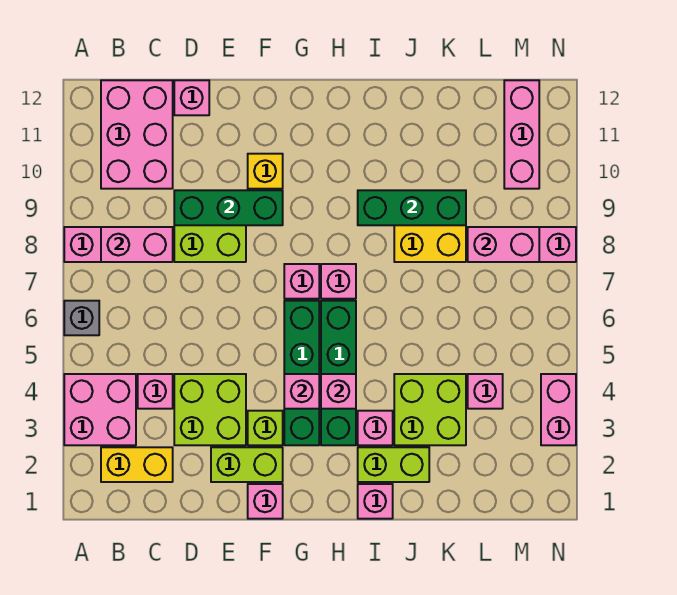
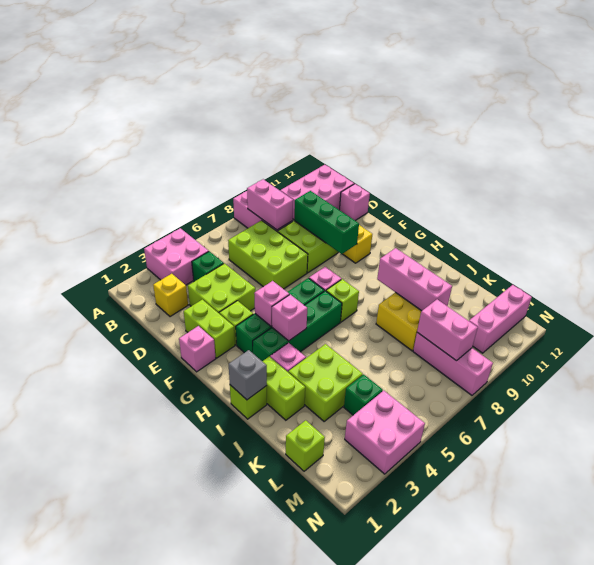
grey brick A6 level 1 -> grey brick I1 level 2
yellow brick B2:C2 level 1 -> yellow brick C2 level 1
pink brick C4 level 1 -> green brick C4 level 1
none -> lime brick C6:E7 level 1
pink brick H7 level 1 -> lime brick H7 level 1
pink brick I1 level 1 -> lime brick I1 level 1
green brick I9:K9 level 2 -> pink brick I9:K9 level 2
none -> lime brick L1 level 1
pink brick L4 level 1 -> green brick L4 level 1
pink brick N3:N4 level 1 -> pink brick M3:N4 level 1

